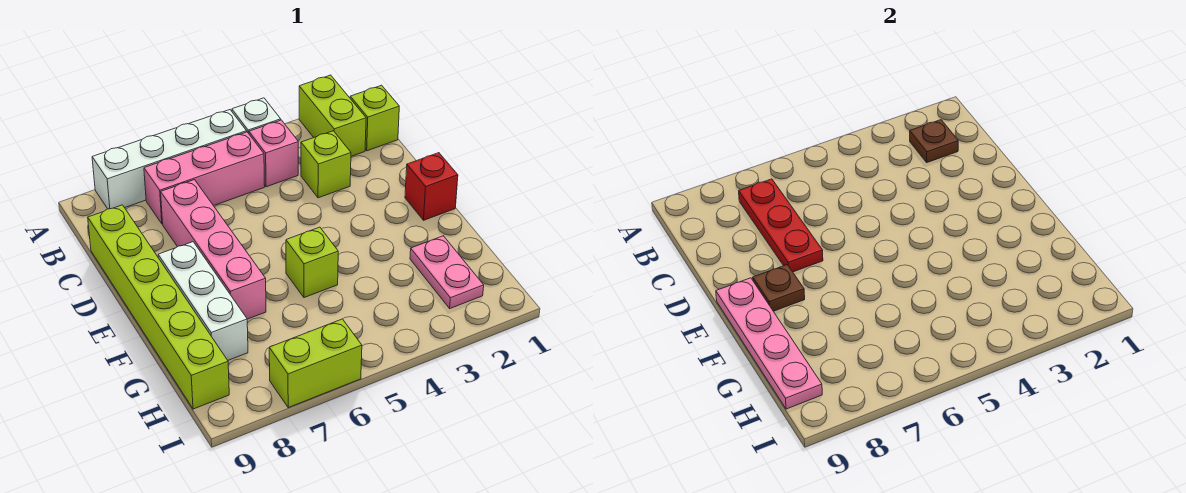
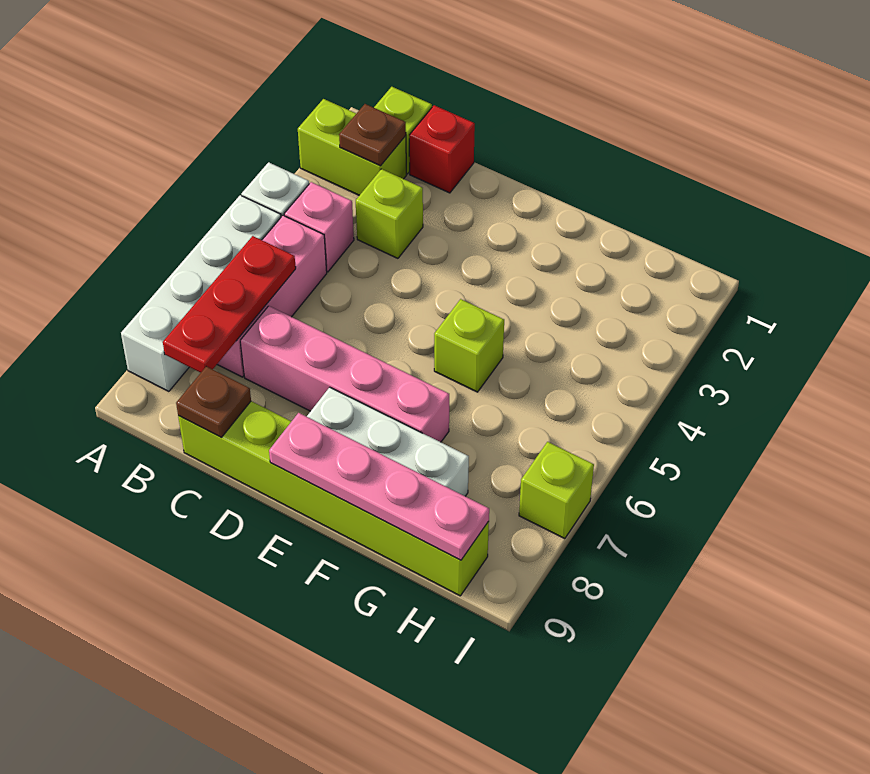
red plate B7:D7 level 2 -> red plate B6:B8 level 2
red brick E1 level 1 -> red brick C1 level 1
brown plate E8 level 2 -> brown plate C9 level 2
pink plate G2:H2 level 1 -> none
lime brick I6:I7 level 1 -> lime brick I7 level 1

